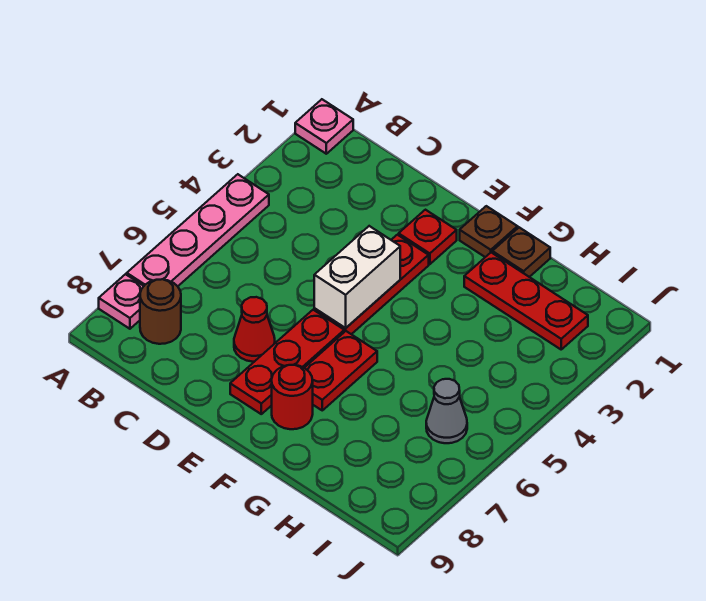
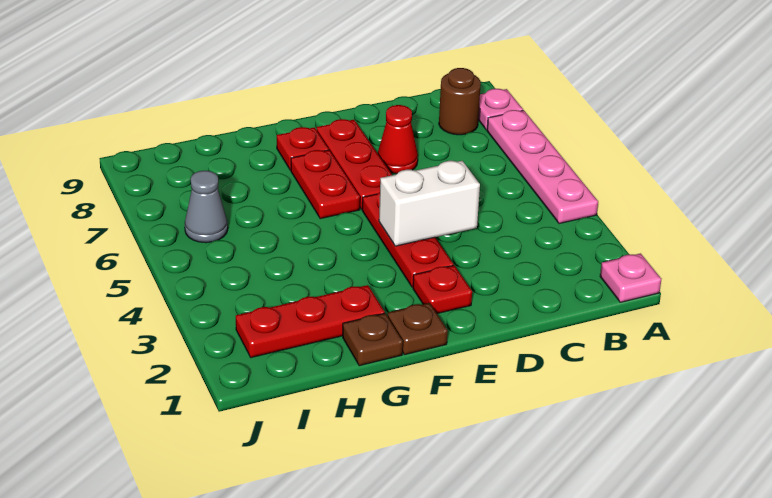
white brick E4:E5 level 2 -> white brick D4:E4 level 2
red round brick F8 level 1 -> red plate F8 level 1

